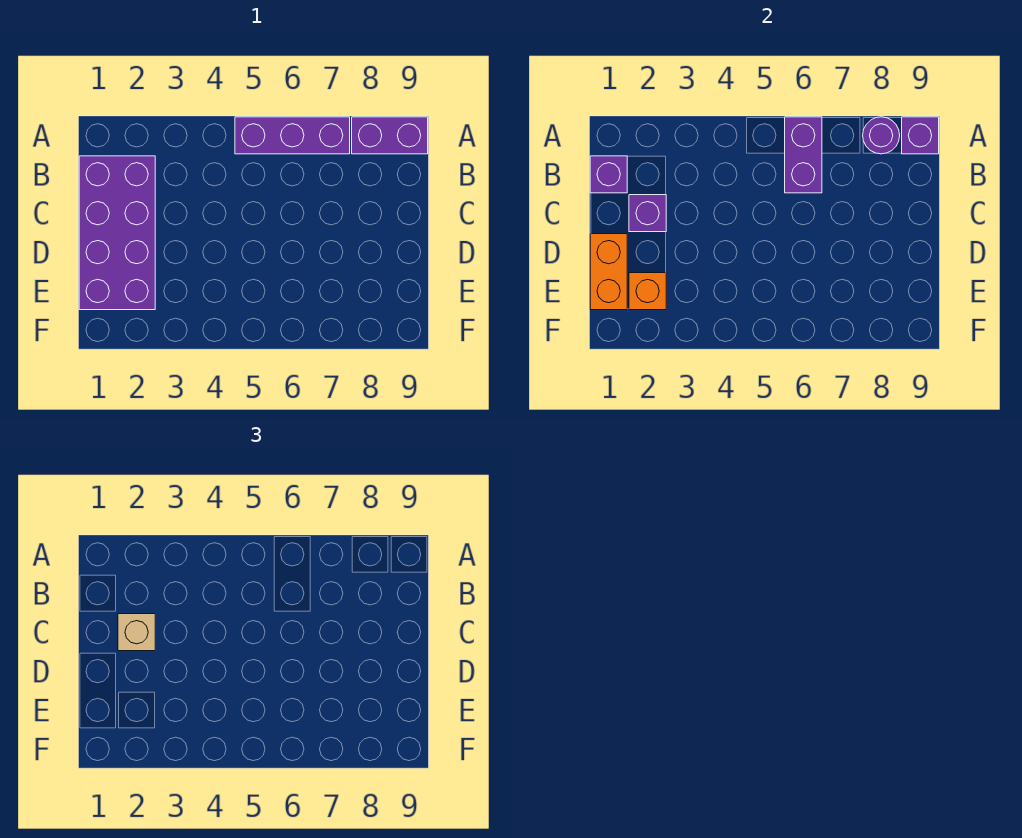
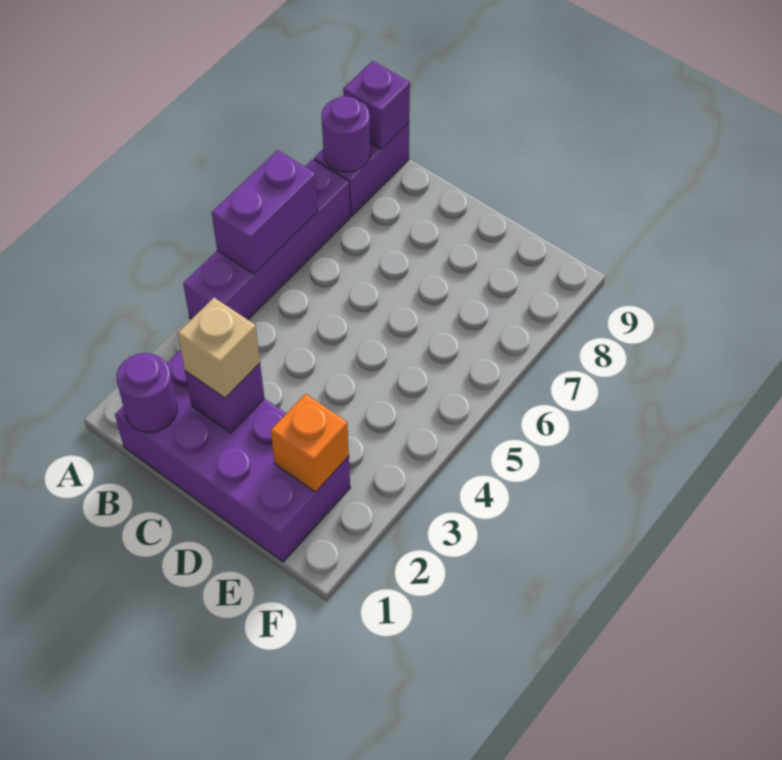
purple brick A5:A7 level 1 -> purple brick A4:A7 level 1
purple brick A6:B6 level 2 -> purple brick A5:A6 level 2
purple brick B1 level 2 -> purple round brick B1 level 2
orange brick D1:E1 level 2 -> none

